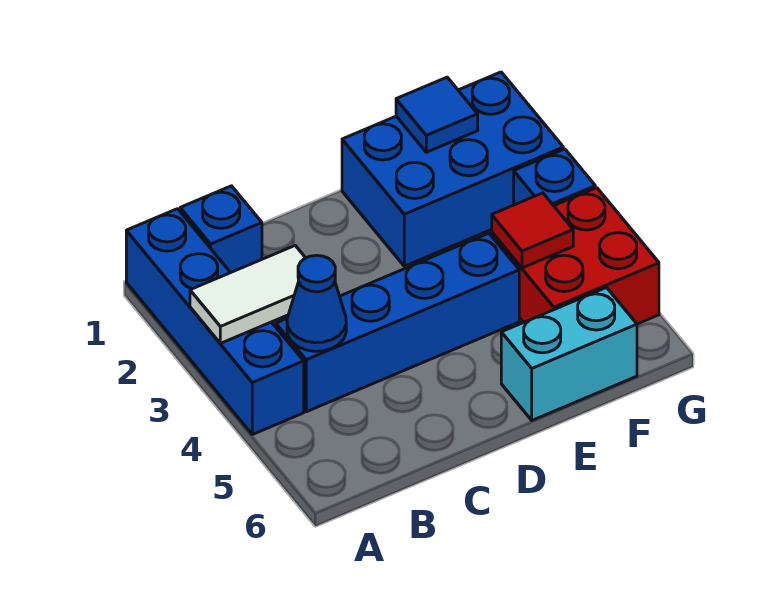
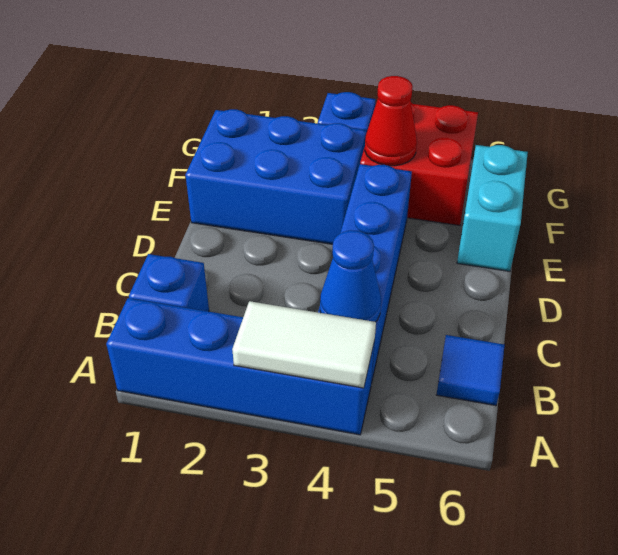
white tile A3:B3 level 2 -> white tile A3:A4 level 2
blue brick E1:G2 level 1 -> blue brick E1:F3 level 1
blue tile F1 level 2 -> blue tile B6 level 1
red tile F4 level 2 -> red cone F4 level 2

